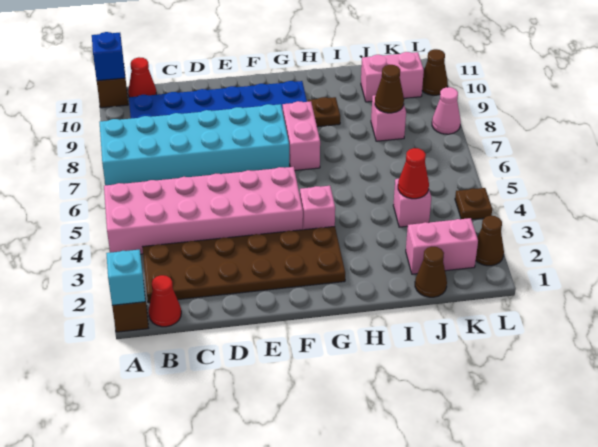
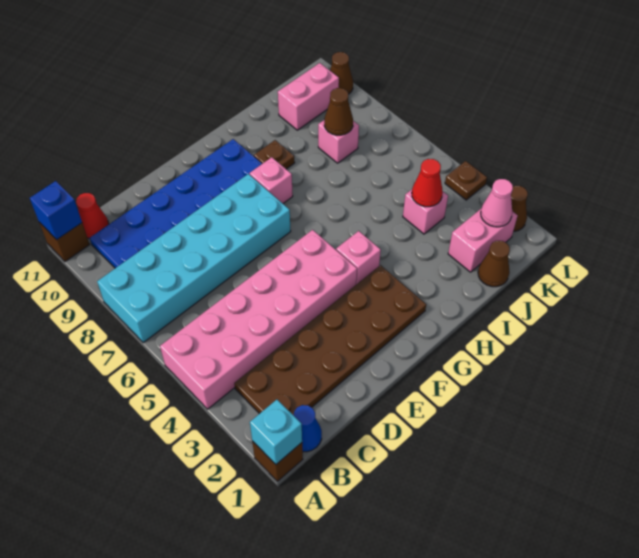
red cone B1 level 1 -> blue cone B1 level 1
pink brick G7:G8 level 1 -> pink brick G8 level 1
pink cone L8 level 1 -> pink cone K2 level 2

